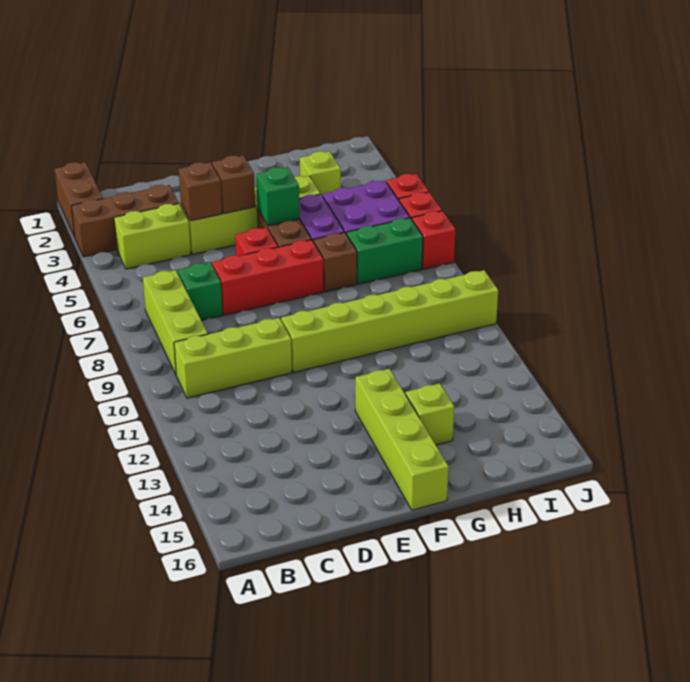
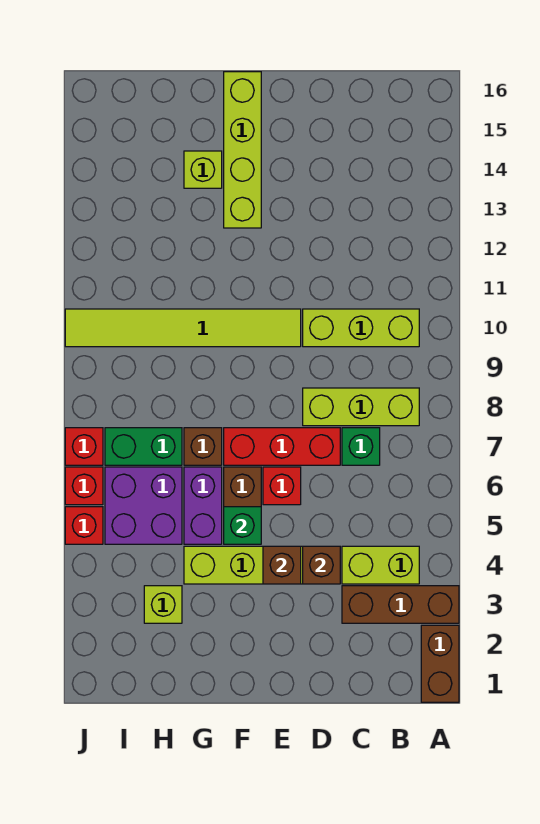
lime brick B7:B9 level 1 -> lime brick B8:D8 level 1
lime brick E10:J10 level 1 -> lime tile E10:J10 level 1

